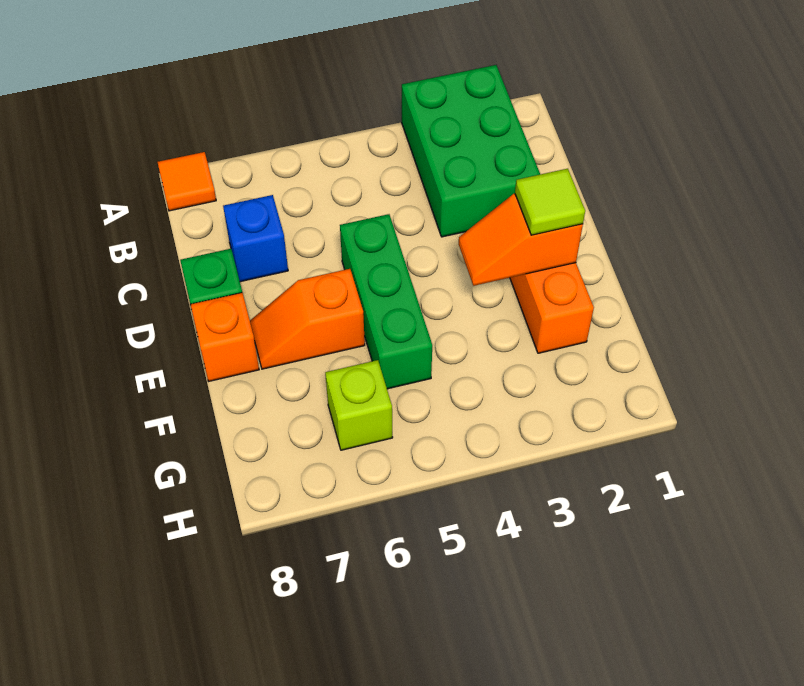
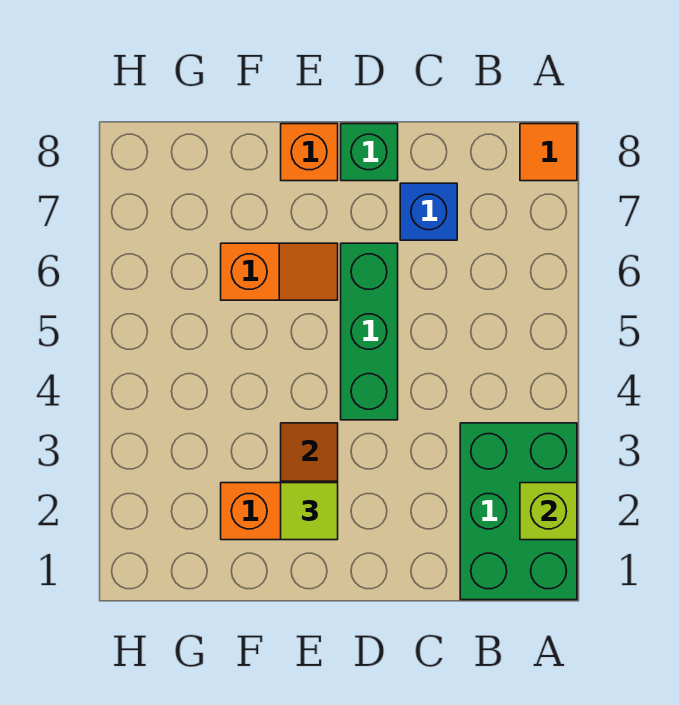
green brick A2:C3 level 1 -> green brick A1:B3 level 1
green brick D5:F5 level 1 -> green brick D4:D6 level 1
orange slope E6:E7 level 1 top 6 -> orange slope E6:F6 level 1 top F
lime brick G6 level 1 -> lime brick A2 level 2

